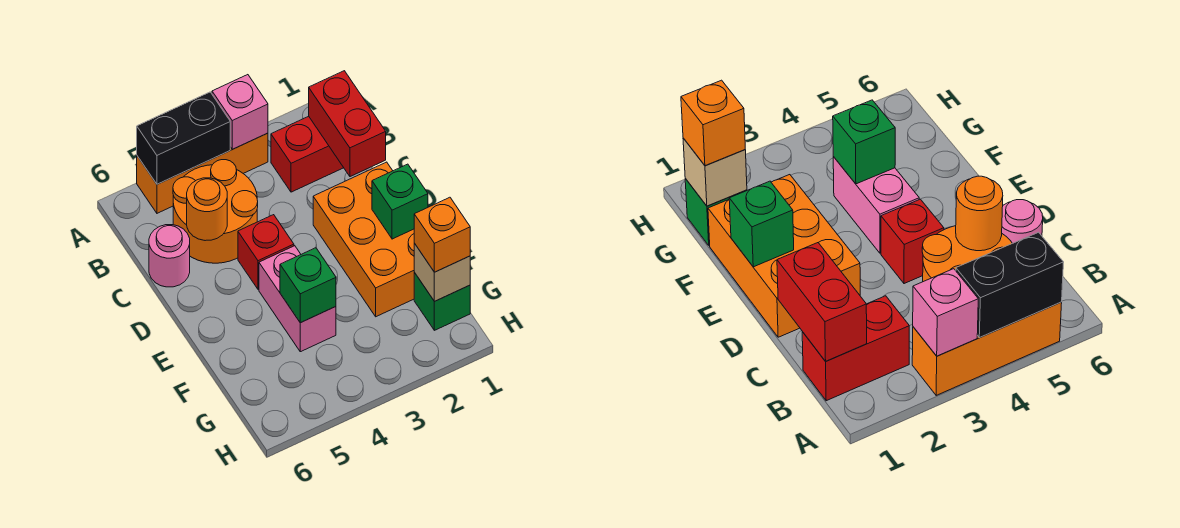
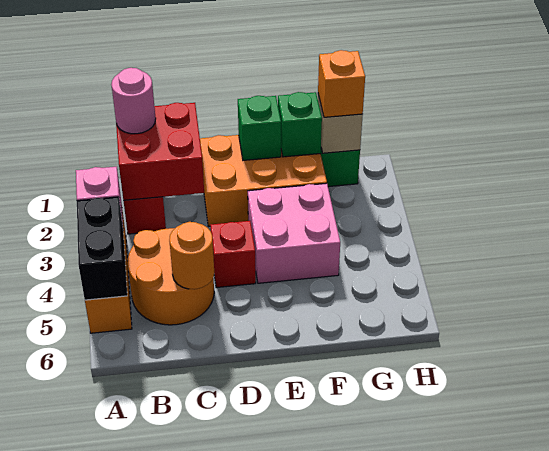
red brick B1:C1 level 2 -> red brick B1:C2 level 2
pink round brick C6 level 1 -> pink round brick B1 level 3
pink brick E4:F4 level 1 -> pink brick E3:F4 level 1
green brick F4 level 2 -> green brick F1 level 2

